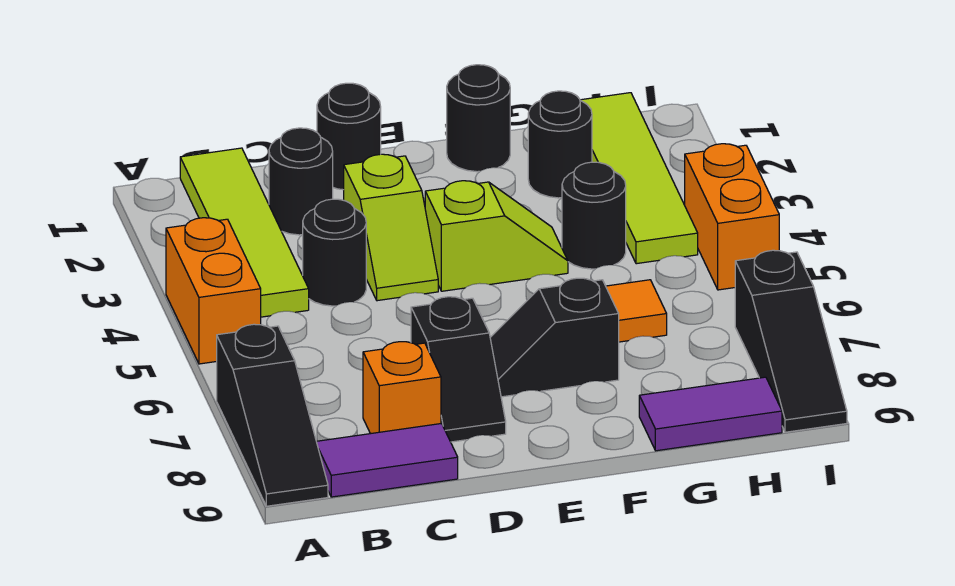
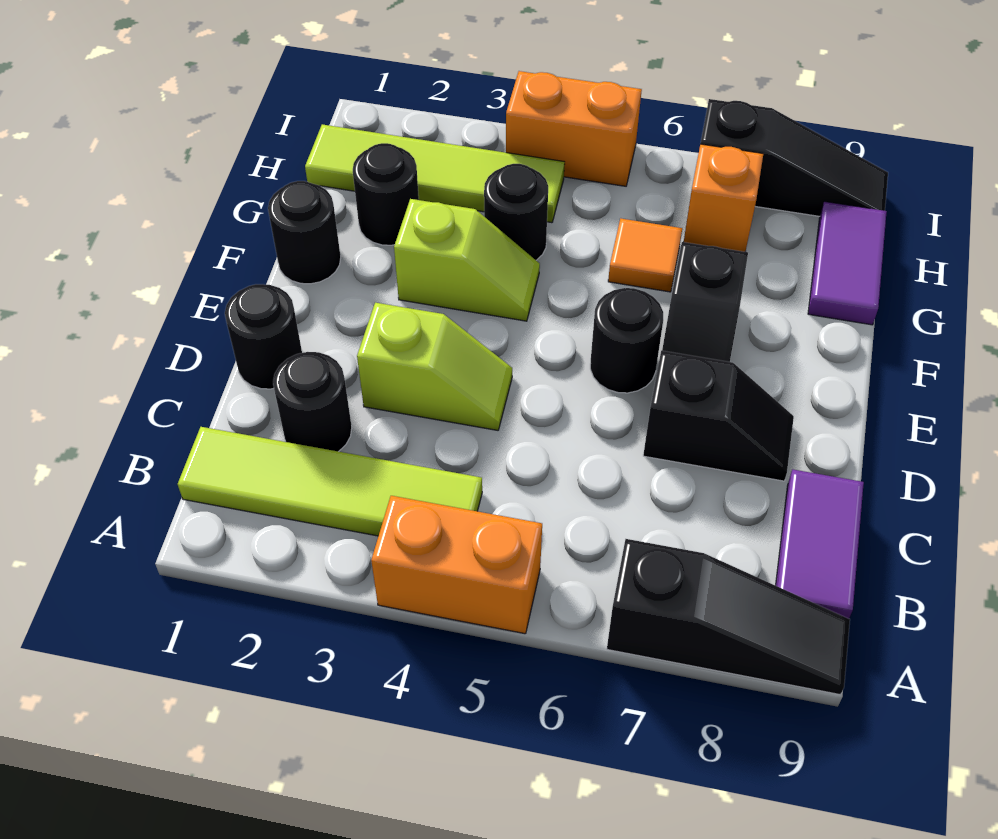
black round brick C4 level 1 -> black round brick E6 level 1
orange brick C8 level 1 -> orange brick H7 level 1
lime slope E4:F4 level 1 top E -> lime slope F3:F4 level 1 top 3

